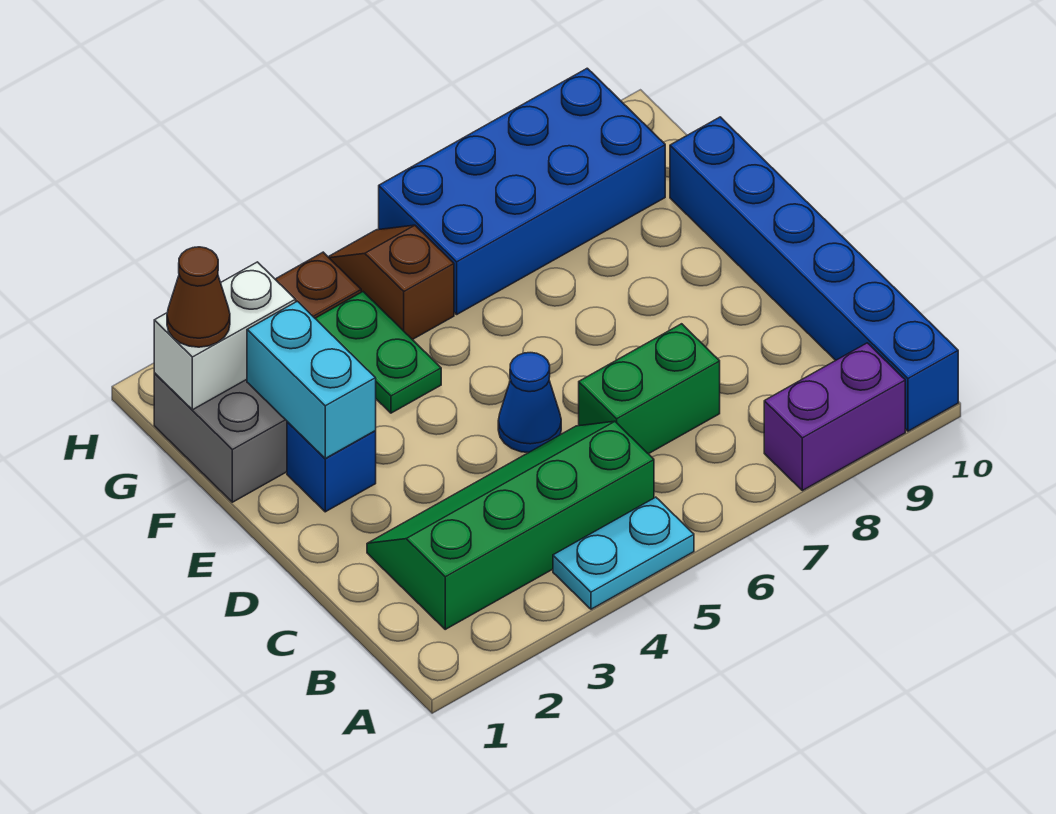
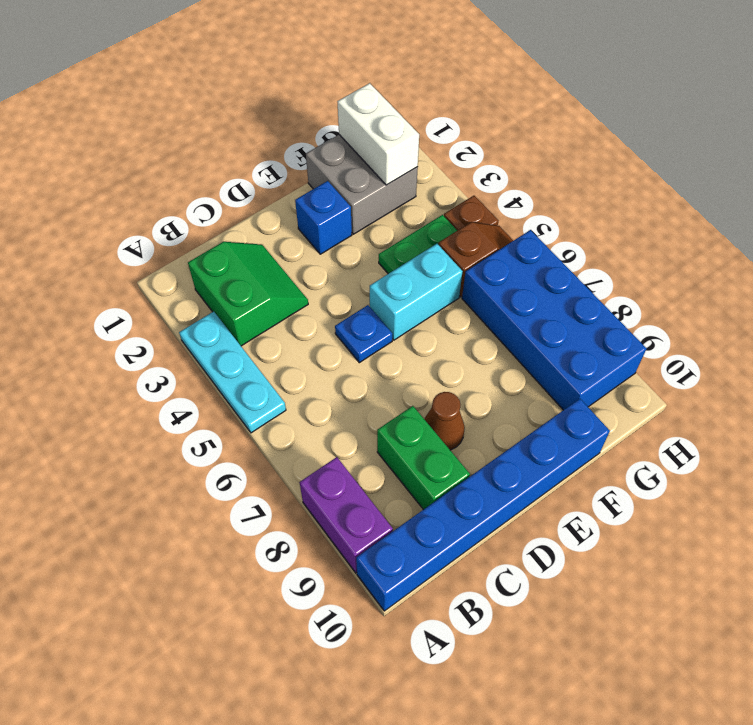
cyan plate A4:A5 level 1 -> cyan plate A3:A5 level 1
green slope B2:C5 level 1 top B -> green slope B2:C3 level 1 top B
green brick C6:C7 level 1 -> green brick C8:C9 level 1
blue cone D5 level 1 -> blue plate D5 level 1
cyan brick E2:F2 level 2 -> cyan brick E5:F5 level 1
brown cone G1 level 3 -> brown cone D8 level 1

